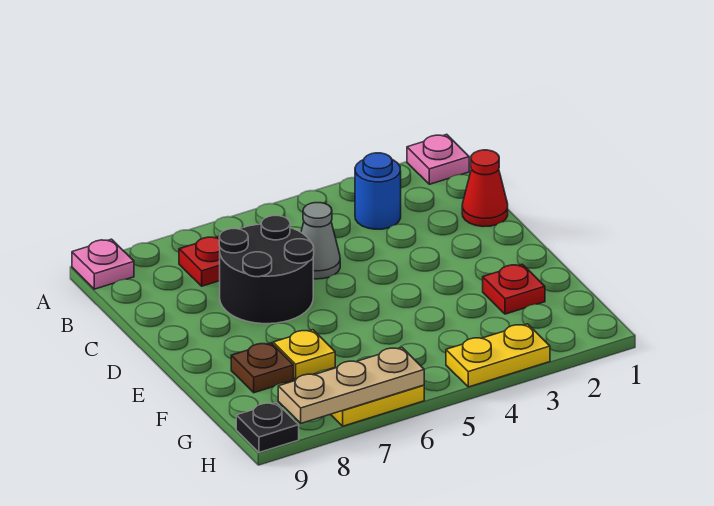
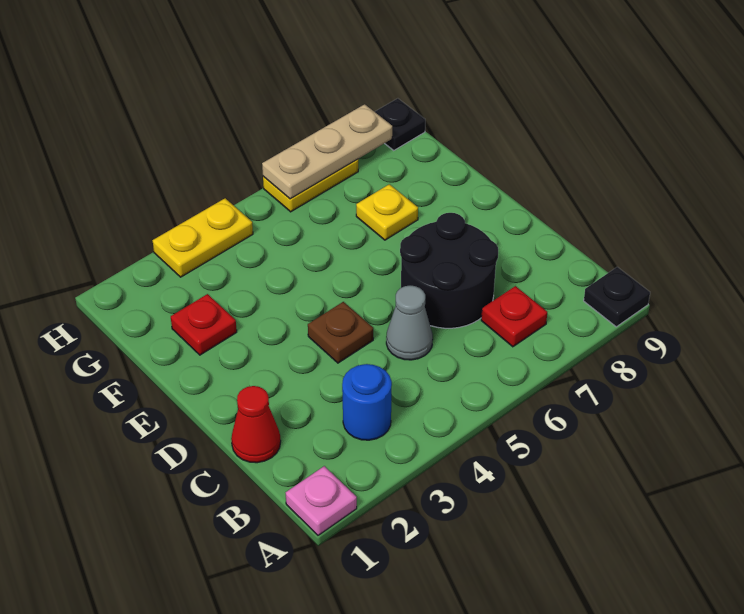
pink plate A9 level 1 -> black plate A9 level 1
brown plate F8 level 1 -> brown plate D4 level 1

